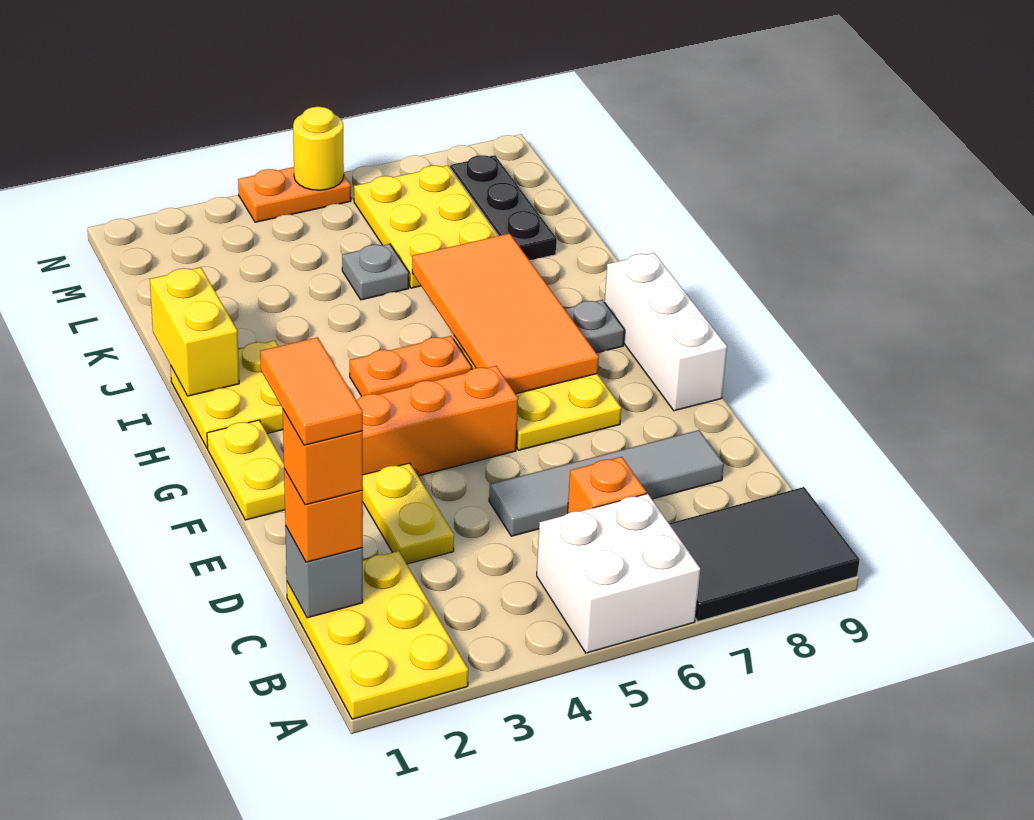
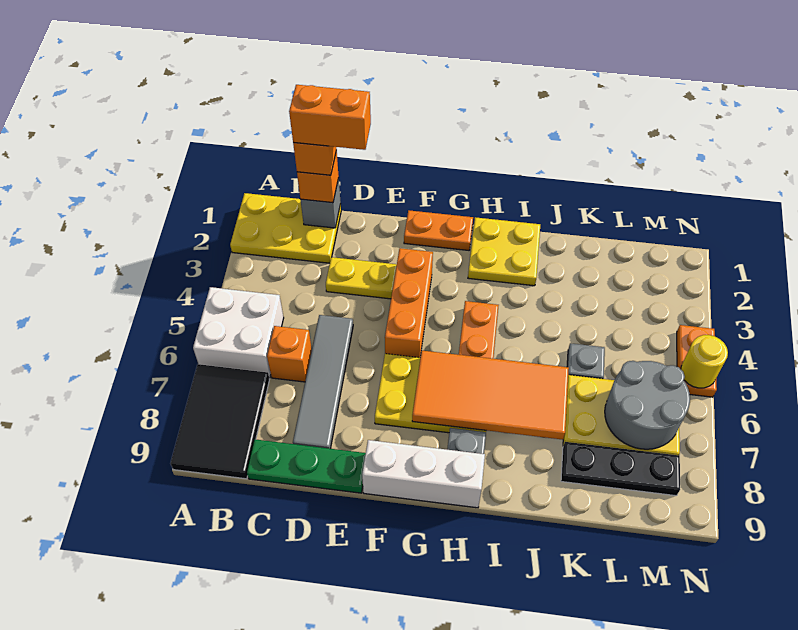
orange tile C1:D1 level 5 -> orange brick C1:D1 level 5
none -> green plate C9:E9 level 1
yellow plate F1:G1 level 1 -> orange plate F1:G1 level 1
yellow brick I1:J1 level 2 -> none
none -> grey round brick L6:M7 level 2

